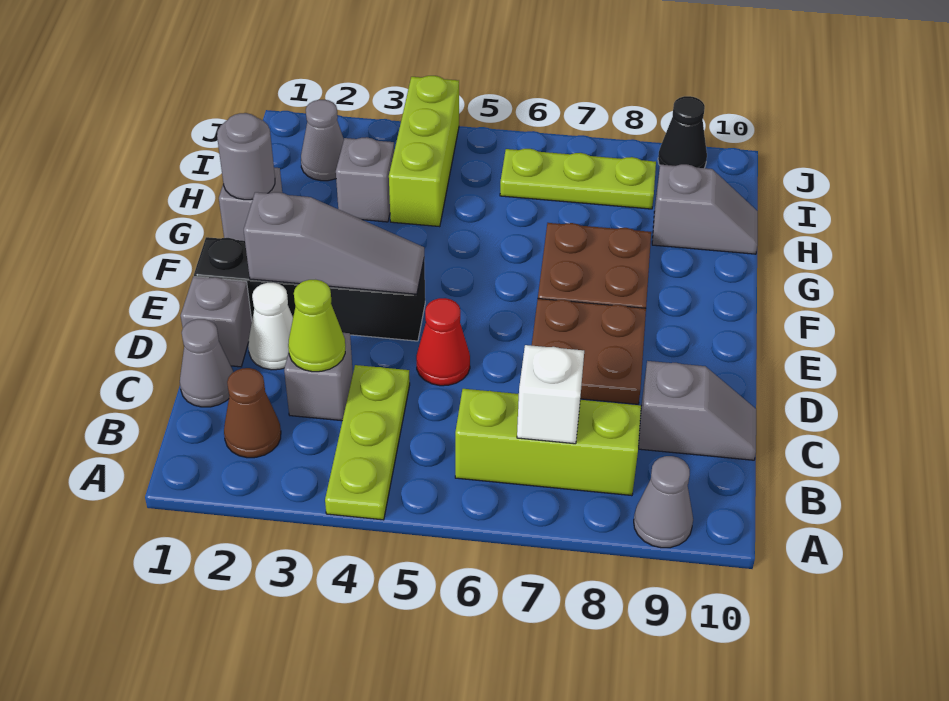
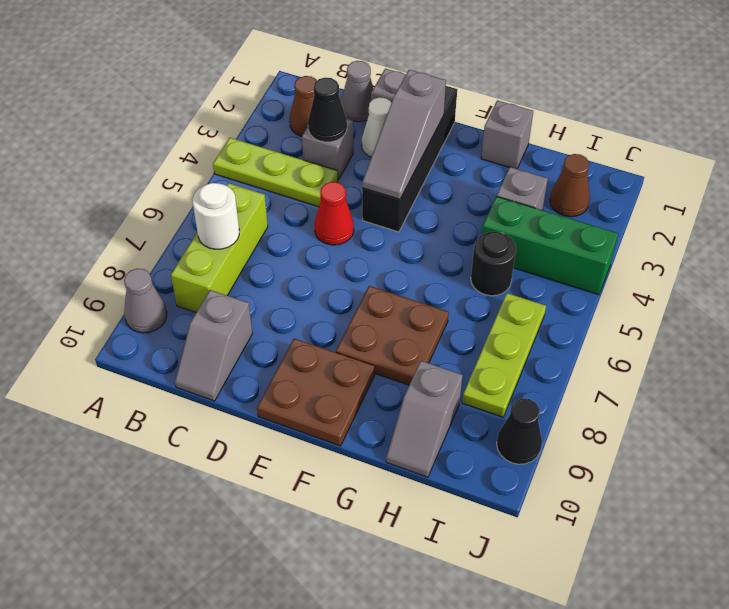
white brick B7 level 2 -> white round brick B7 level 2
lime cone C3 level 2 -> black cone C3 level 2
brown plate D7:E8 level 1 -> brown plate E9:F10 level 1
grey round brick G1 level 2 -> none
lime brick H4:J4 level 1 -> green brick H4:J4 level 1
none -> black round brick H5 level 1
grey cone I2 level 1 -> brown cone I2 level 1

